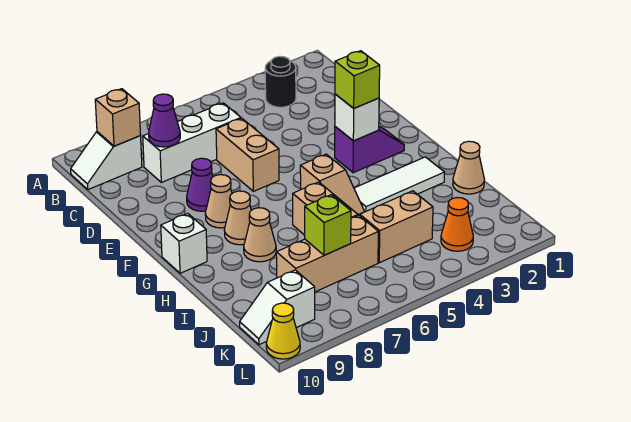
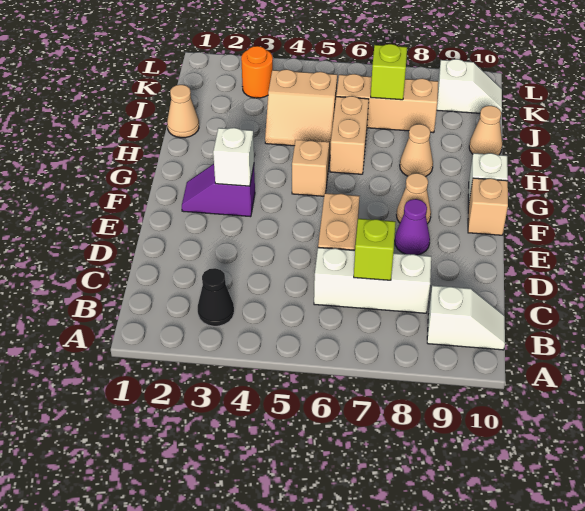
black round brick B3 level 1 -> black cone B3 level 1
tan brick B9 level 2 -> tan brick F10 level 1
purple cone C8 level 2 -> none
lime brick F3 level 3 -> lime brick C7 level 2
tan cone G8 level 1 -> tan cone I10 level 1
white tile H2:H4 level 1 -> none
orange cone K3 level 1 -> orange round brick K3 level 1
yellow cone L10 level 1 -> none

